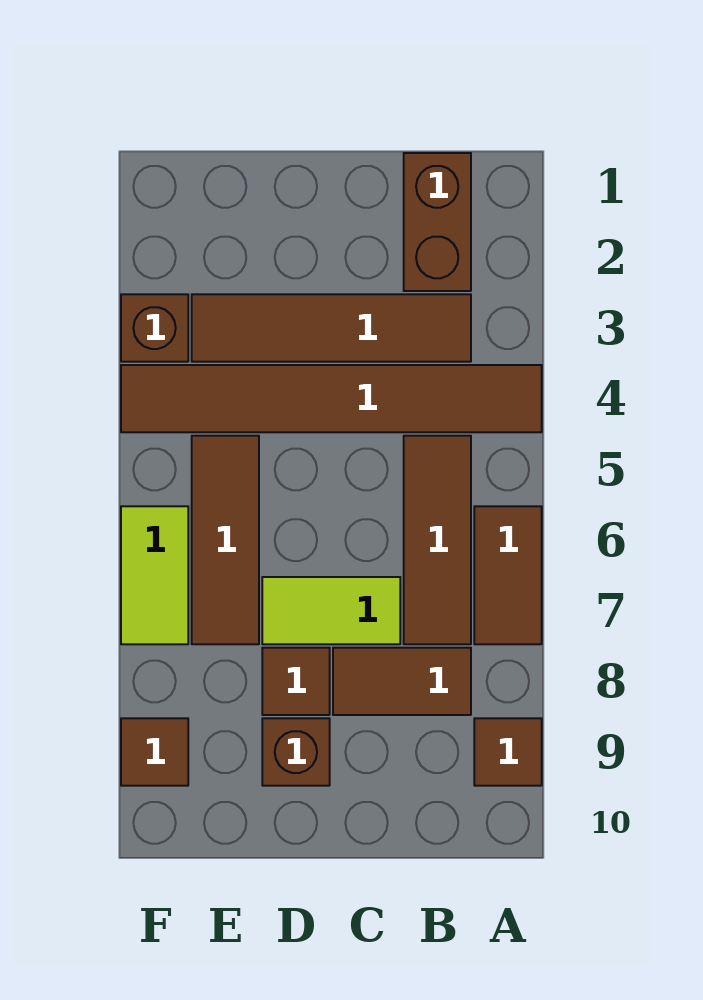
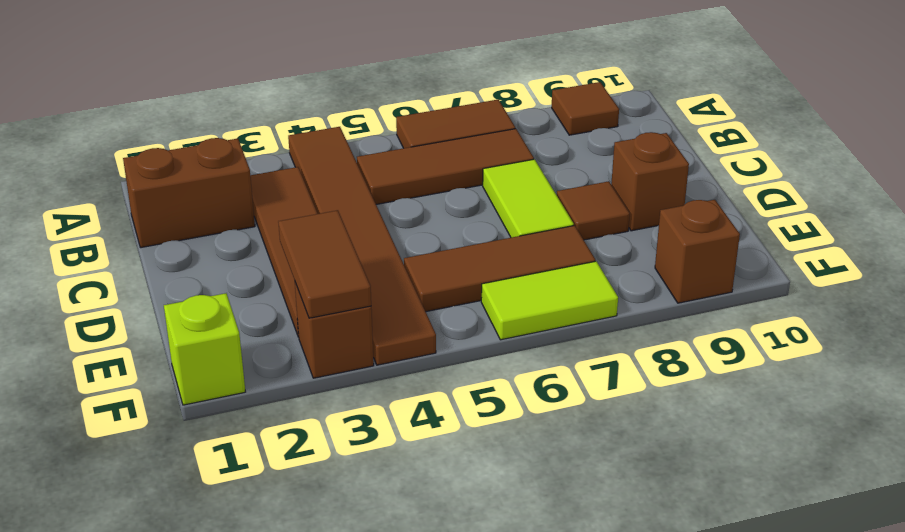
brown tile B8:C8 level 1 -> brown tile E3:F3 level 2
none -> lime brick F1 level 1
brown tile F9 level 1 -> brown brick F9 level 1

